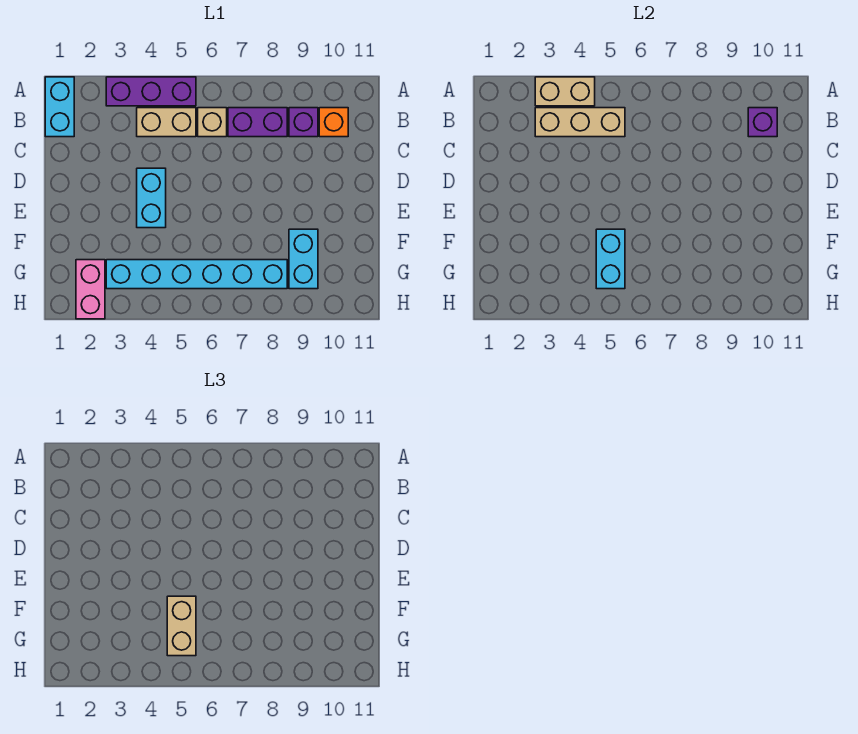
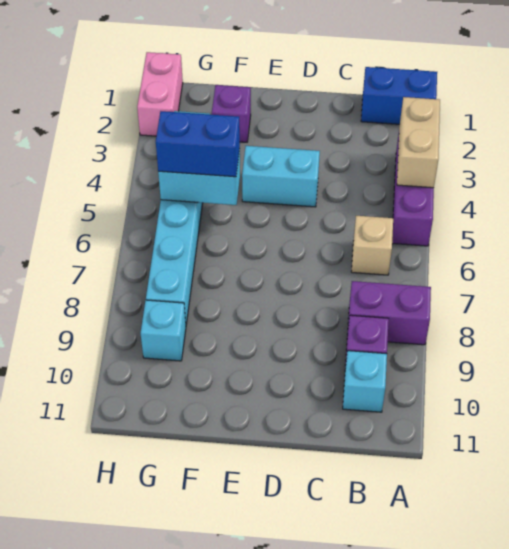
cyan brick A1:B1 level 1 -> blue brick A1:B1 level 1
tan brick B3:B5 level 2 -> none
tan brick B4:B5 level 1 -> none
purple brick B7:B8 level 1 -> purple brick A8:B8 level 1
orange brick B10 level 1 -> cyan brick B10 level 1
purple brick B10 level 2 -> purple brick F2 level 1
tan brick F5:G5 level 3 -> blue brick F5:G5 level 3
cyan brick F9:G9 level 1 -> cyan brick G9 level 1
pink brick G2:H2 level 1 -> pink brick H1:H2 level 1

